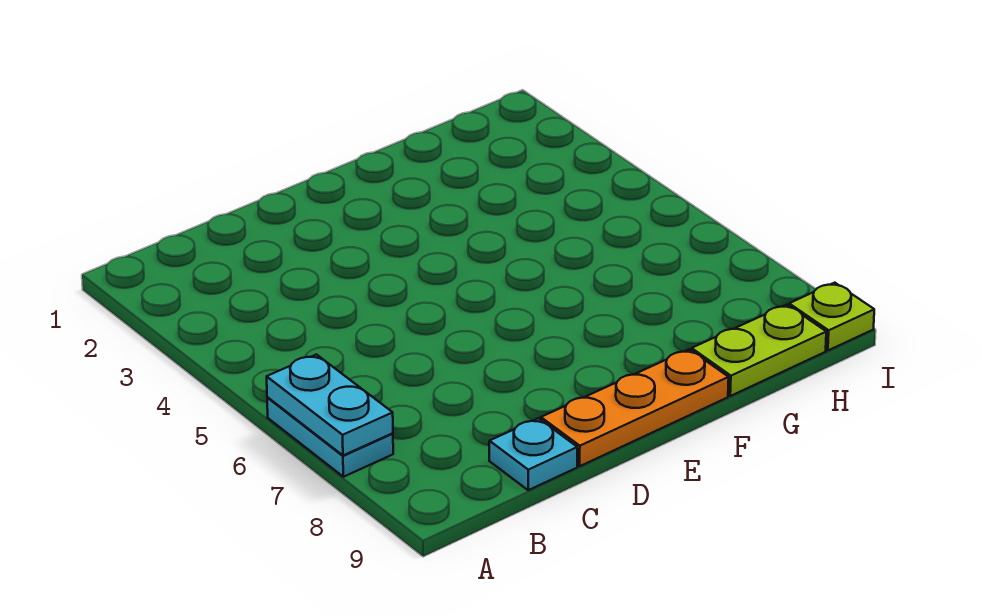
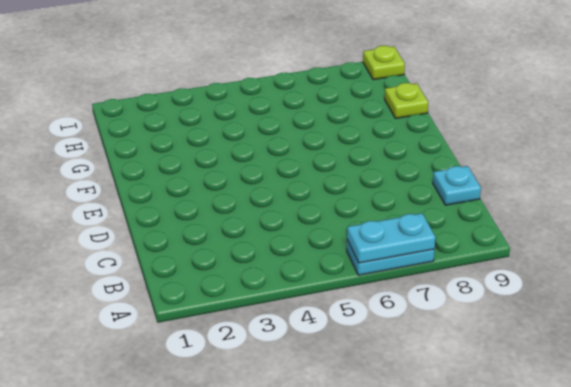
orange plate D9:F9 level 1 -> none
lime plate G9:H9 level 1 -> lime plate G9 level 1

